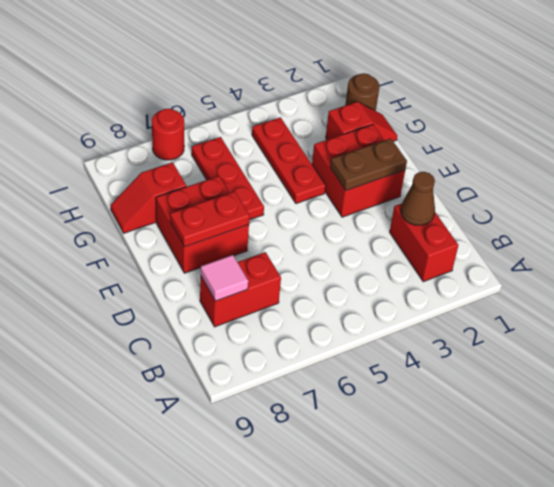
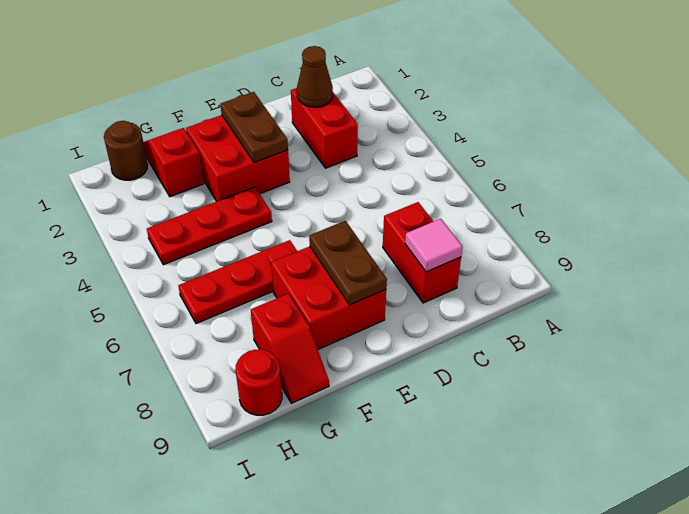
red brick B2:C2 level 1 -> red brick C2:C3 level 1
red plate E7:E8 level 2 -> brown plate E7:E8 level 2
red round brick I7 level 1 -> red round brick H9 level 1

